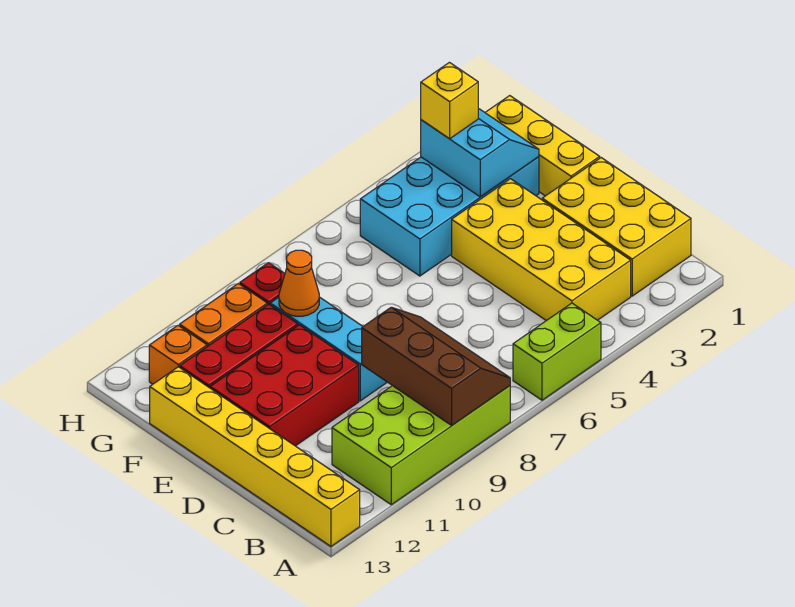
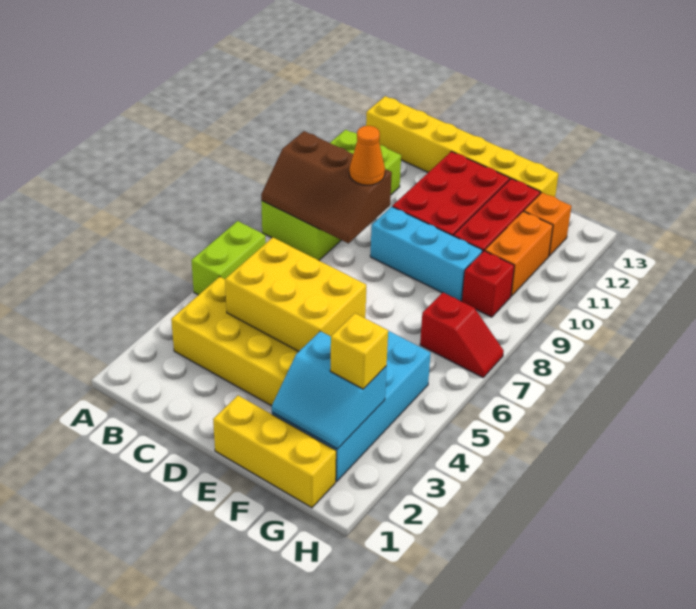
yellow brick B1:D2 level 1 -> yellow brick C4:E5 level 2
orange cone F9 level 2 -> orange cone C9 level 3
none -> red slope G7:H7 level 1 top G

